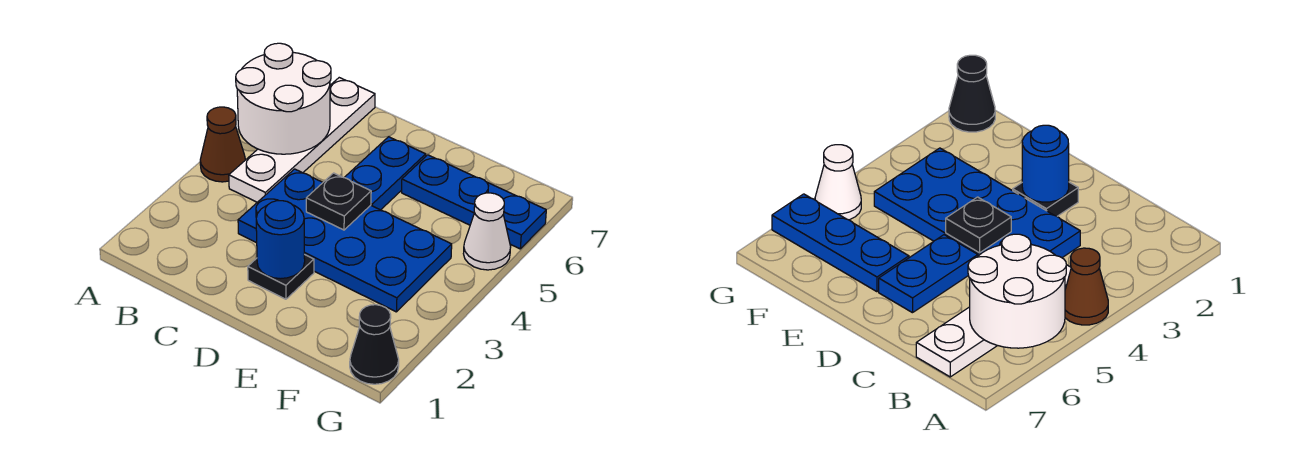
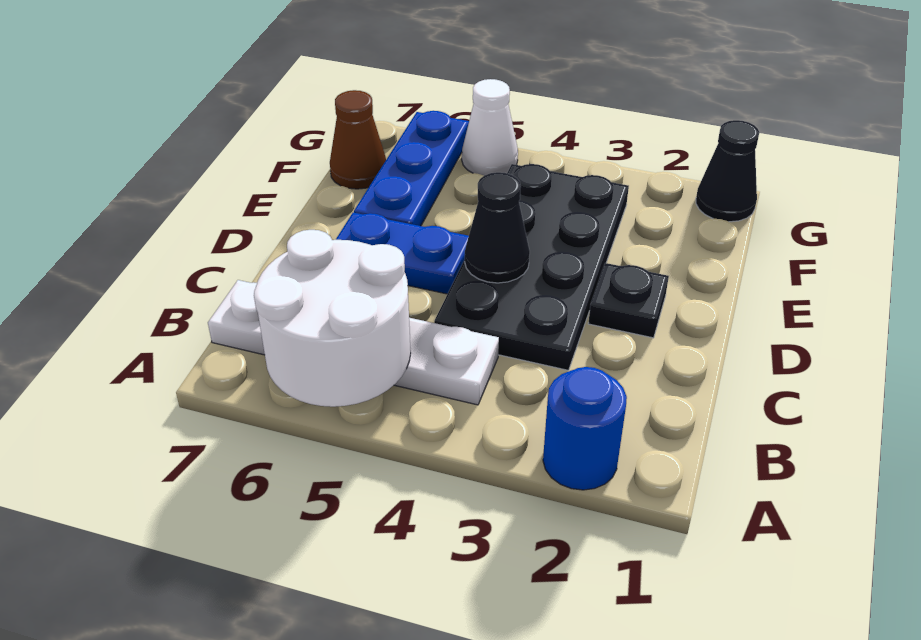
brown cone A4 level 1 -> brown cone F7 level 1
blue plate C3:F4 level 1 -> black plate C3:F4 level 1
blue round brick D2 level 2 -> blue round brick A2 level 1
black plate D4 level 2 -> black cone D4 level 2

